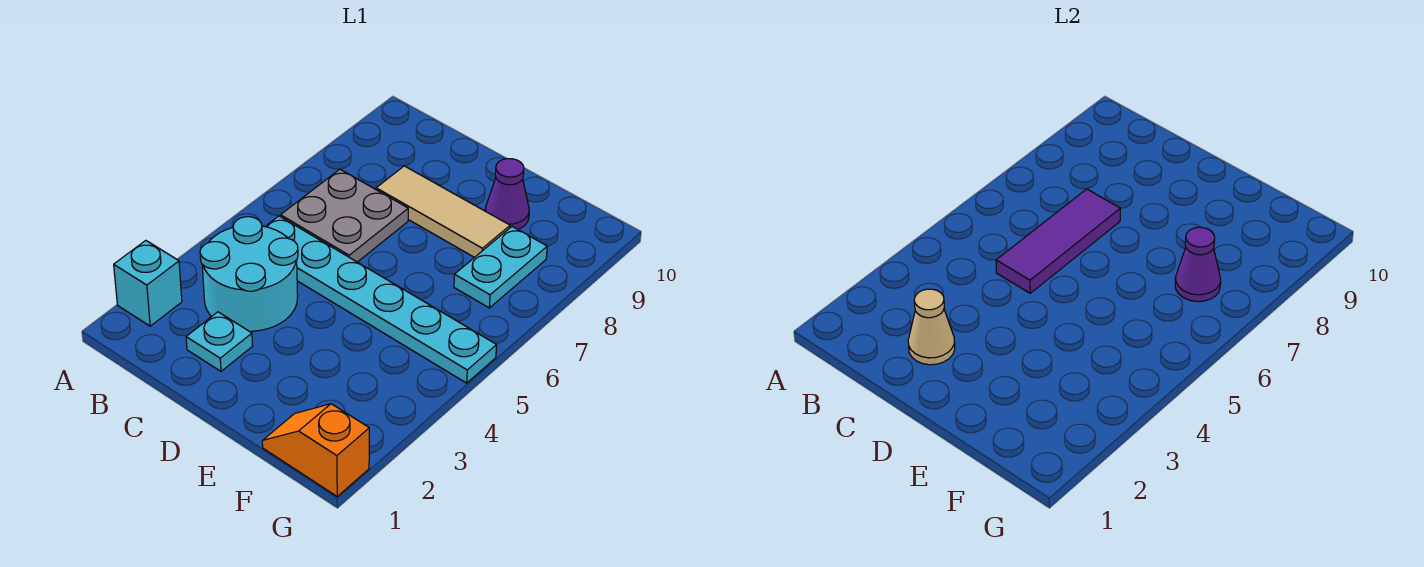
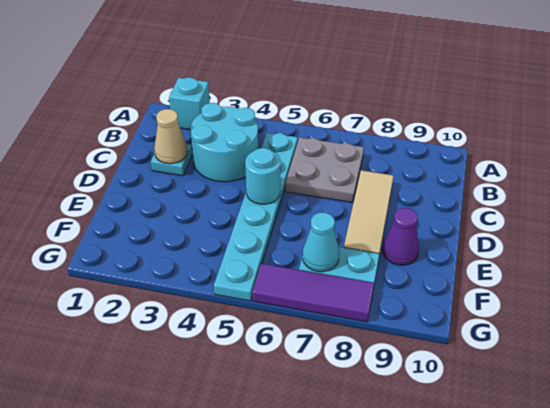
purple tile C5:C7 level 2 -> purple tile G6:G8 level 1
none -> cyan round brick D5 level 2
orange slope F1:G1 level 1 top G -> none
purple cone F7 level 2 -> cyan cone F7 level 2

